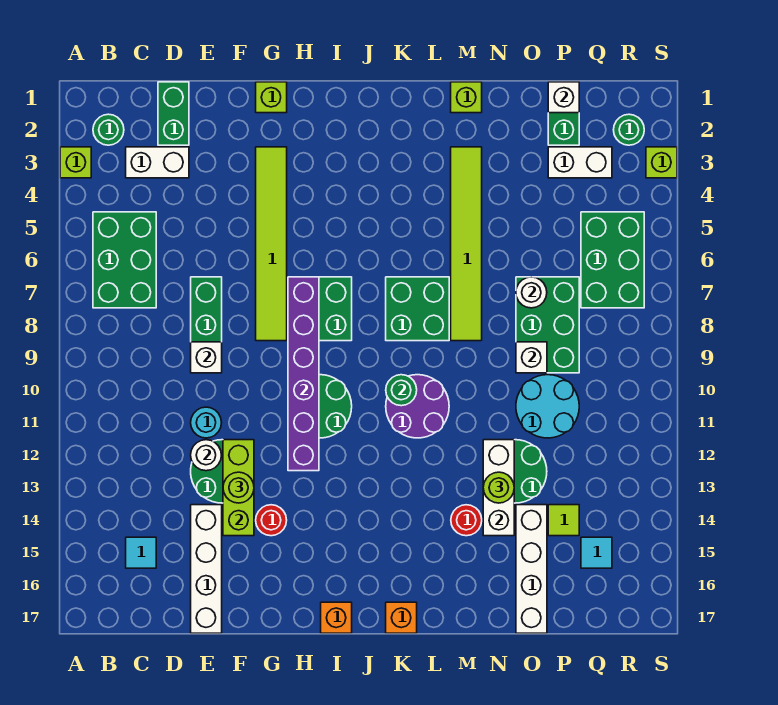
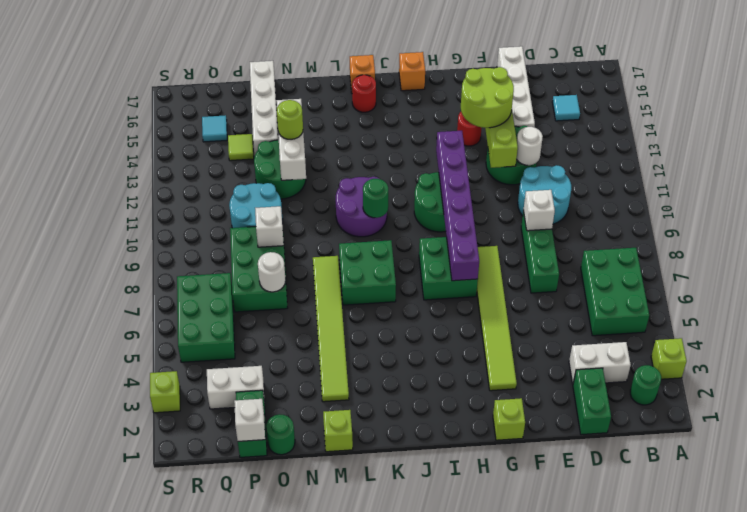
cyan round brick E11 level 1 -> cyan round brick D10:E11 level 1
lime round brick F13 level 3 -> lime round brick F13:G14 level 3
red round brick M14 level 1 -> red round brick K16 level 1
green round brick R2 level 1 -> green round brick O1 level 1

